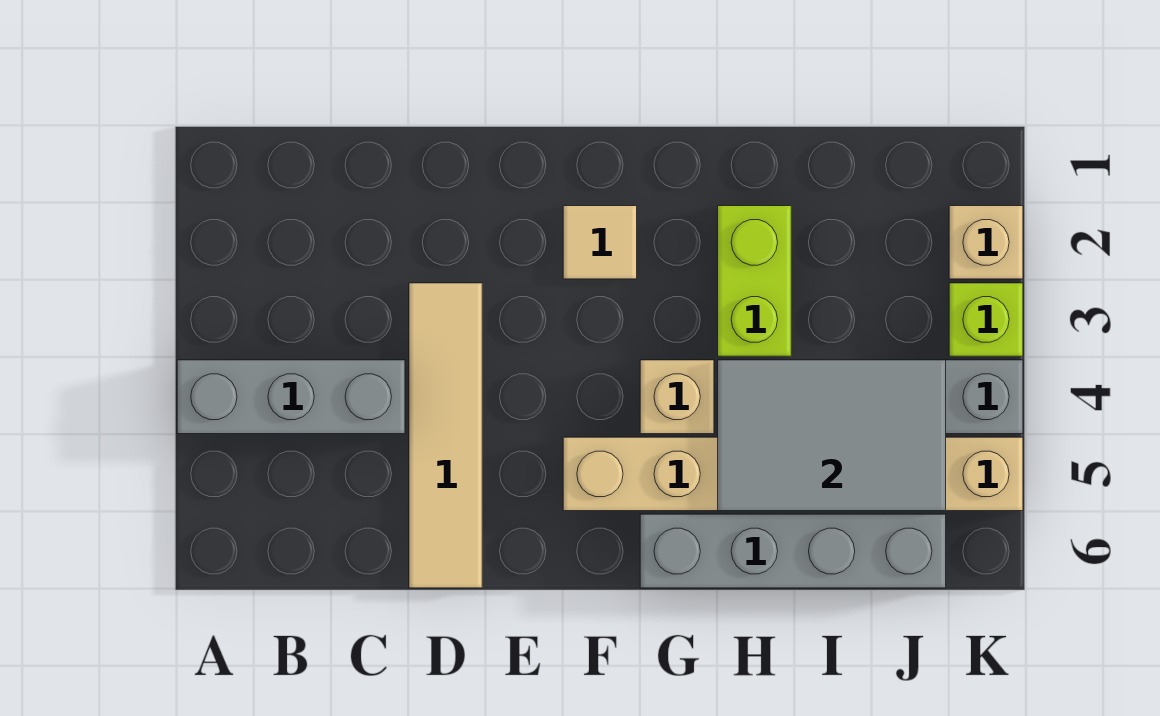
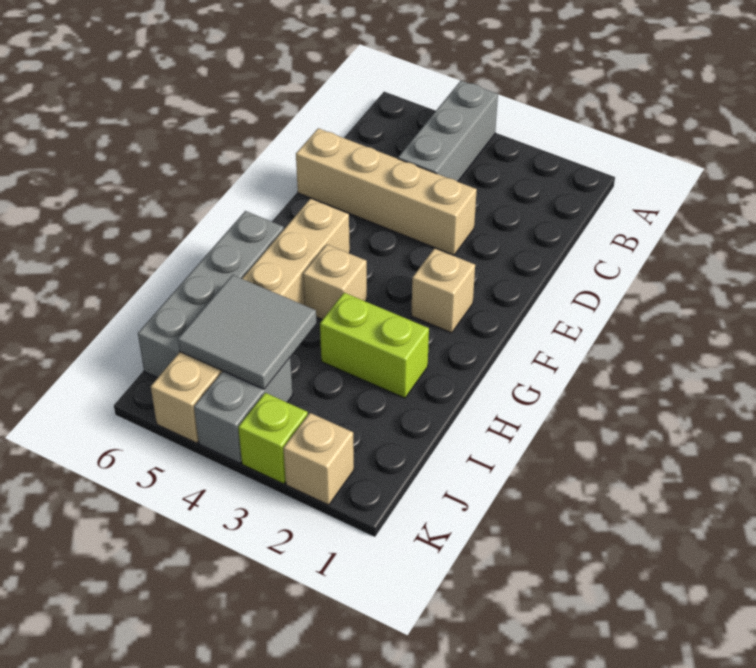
tan tile D3:D6 level 1 -> tan brick D3:D6 level 1
tan tile F2 level 1 -> tan brick F2 level 1
grey tile H4:J5 level 2 -> grey tile I4:J5 level 2

